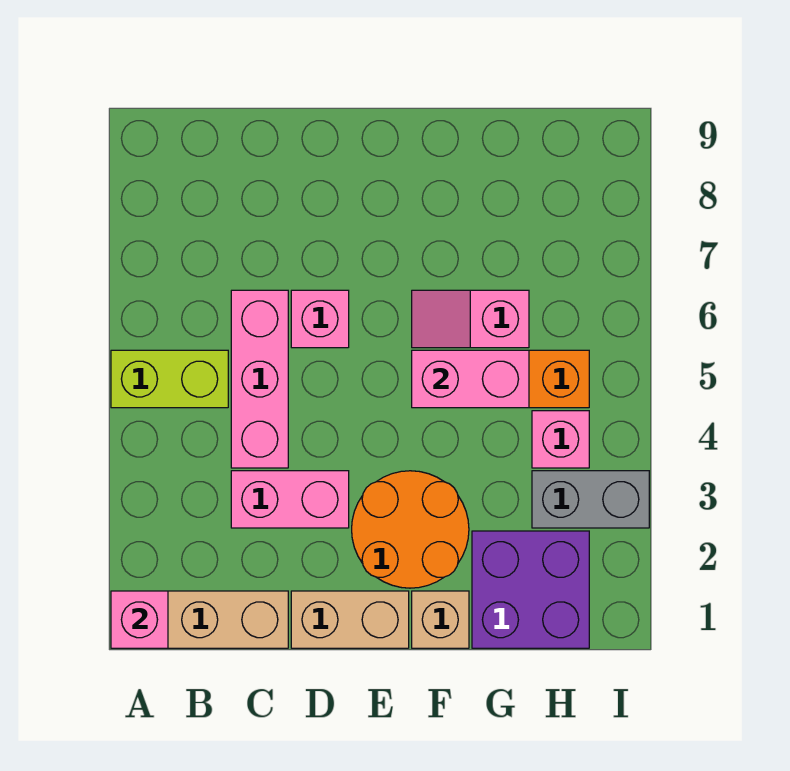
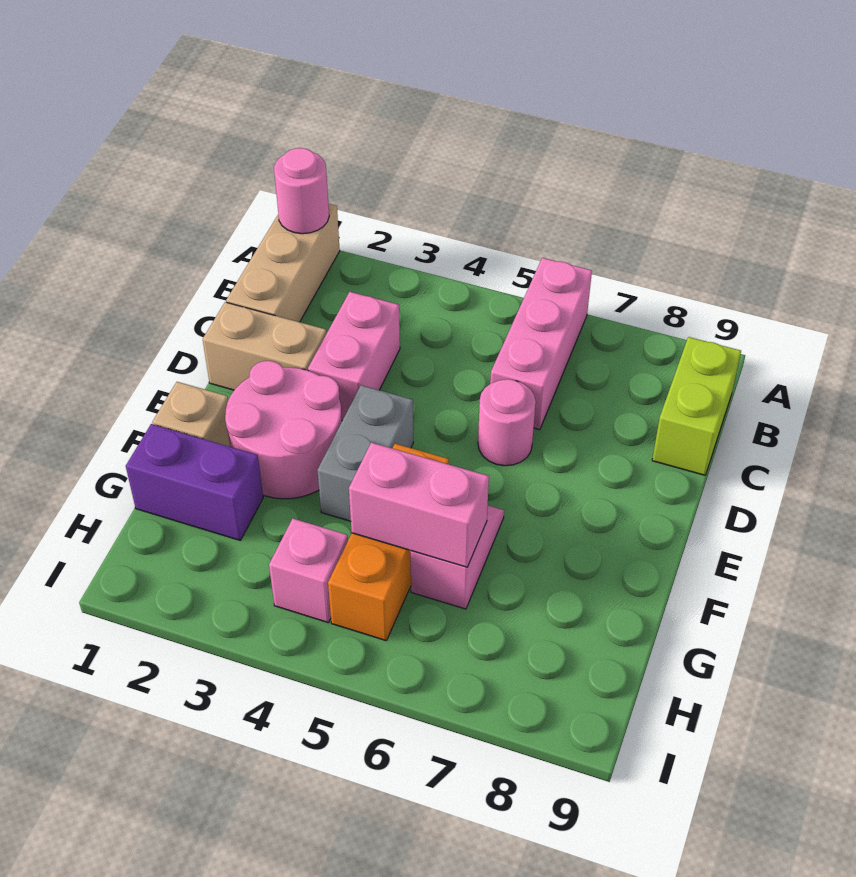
pink brick A1 level 2 -> pink round brick A1 level 2
lime brick A5:B5 level 1 -> lime brick B9:C9 level 1
pink brick C4:C6 level 1 -> pink brick A6:C6 level 1
tan brick D1:E1 level 1 -> tan brick D1:D2 level 1
pink brick D6 level 1 -> pink round brick D6 level 1
orange round brick E2:F3 level 1 -> pink round brick E2:F3 level 1
pink brick F5:G5 level 2 -> pink brick G5:G6 level 2
purple brick G1:H2 level 1 -> purple brick G1:G2 level 1
grey brick H3:I3 level 1 -> grey brick E4:F4 level 1

